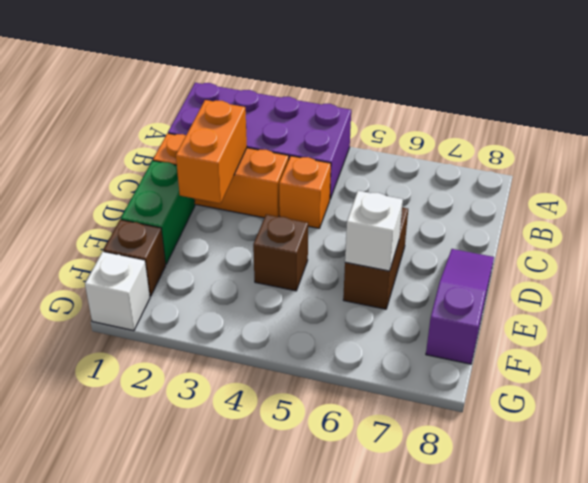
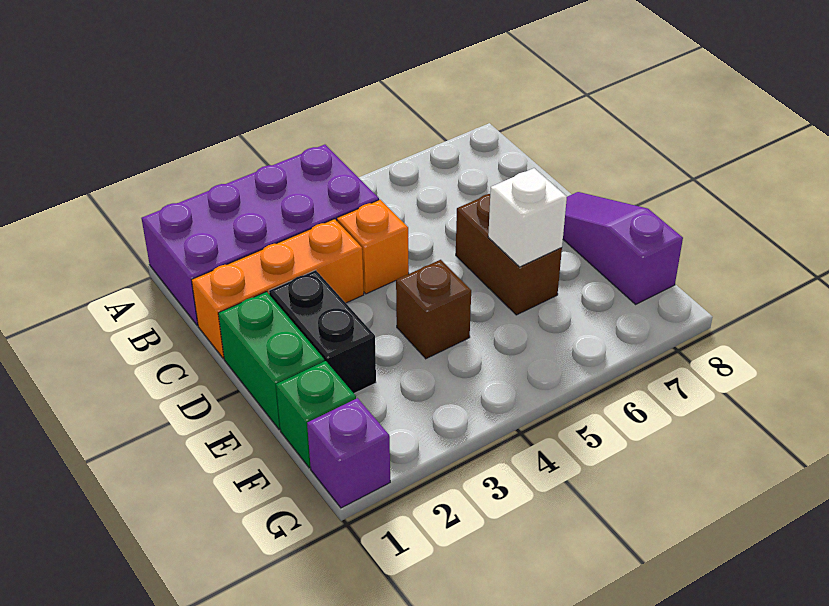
orange brick C2:D2 level 2 -> none
none -> black brick D2:E2 level 1
brown brick F1 level 1 -> green brick F1 level 1
white brick G1 level 1 -> purple brick G1 level 1

